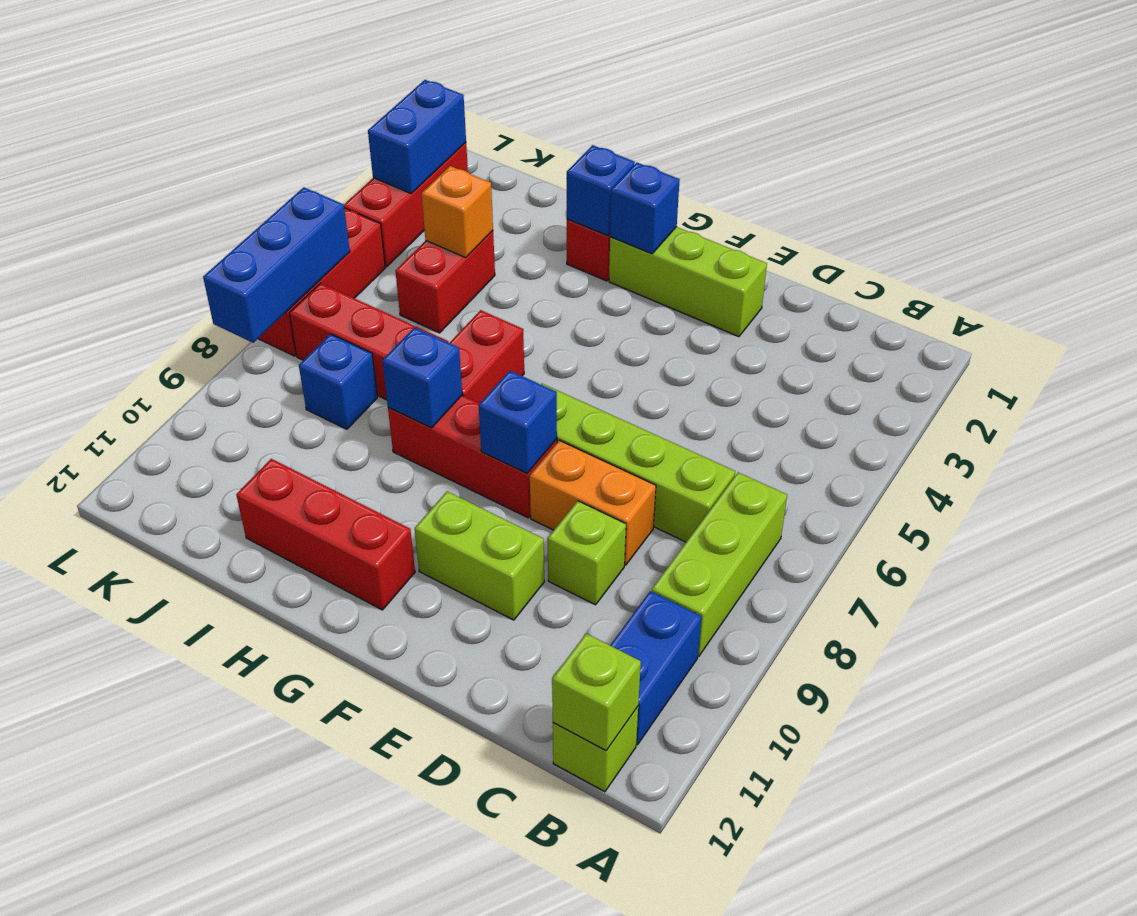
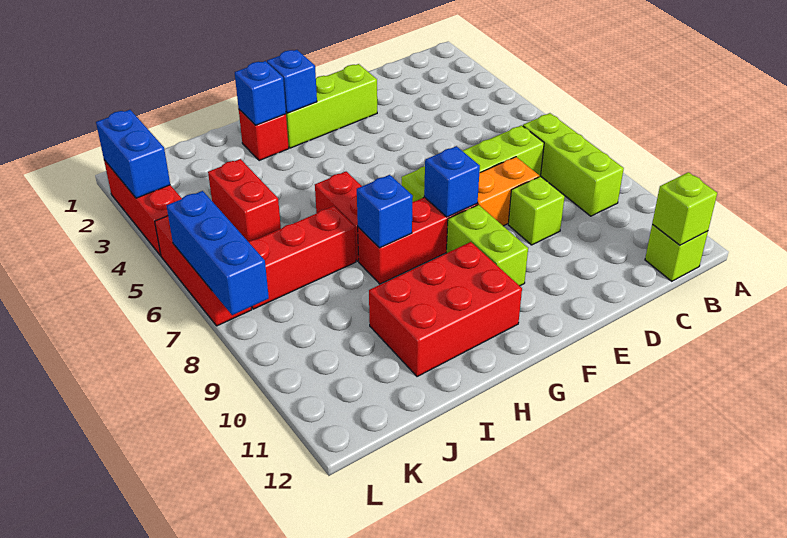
blue brick B10:B11 level 1 -> none
lime brick E10:F10 level 1 -> lime brick F9:F10 level 1
red brick G11:I11 level 1 -> red brick G10:I11 level 1
orange brick J4 level 2 -> none
blue brick J8 level 1 -> none

